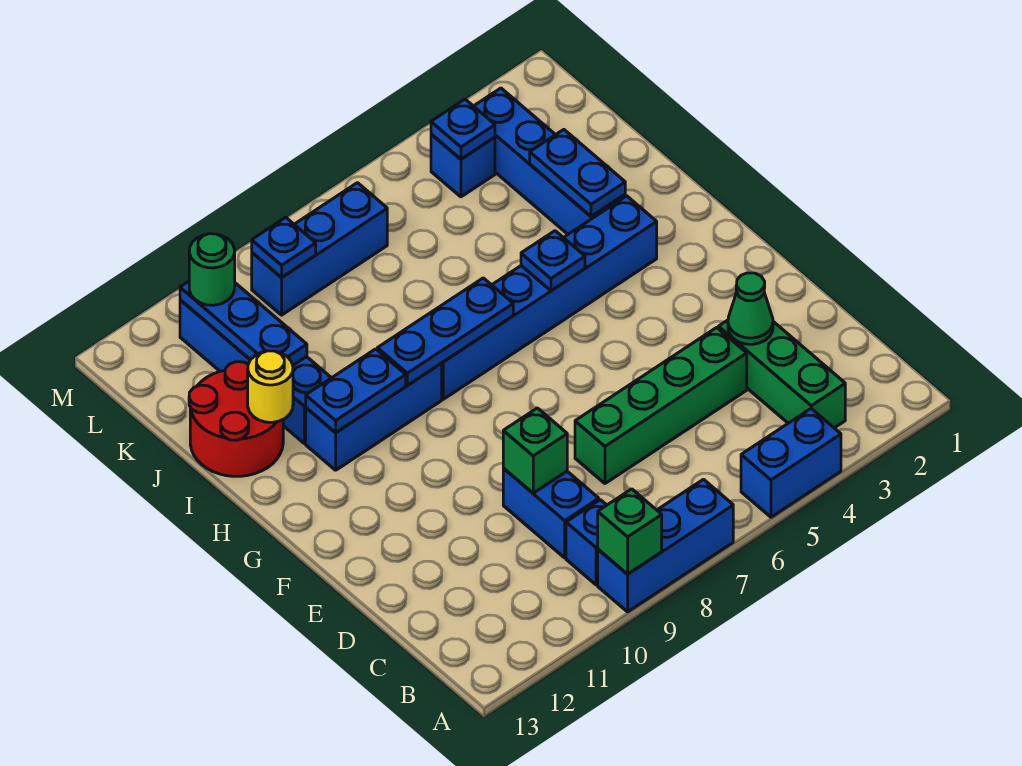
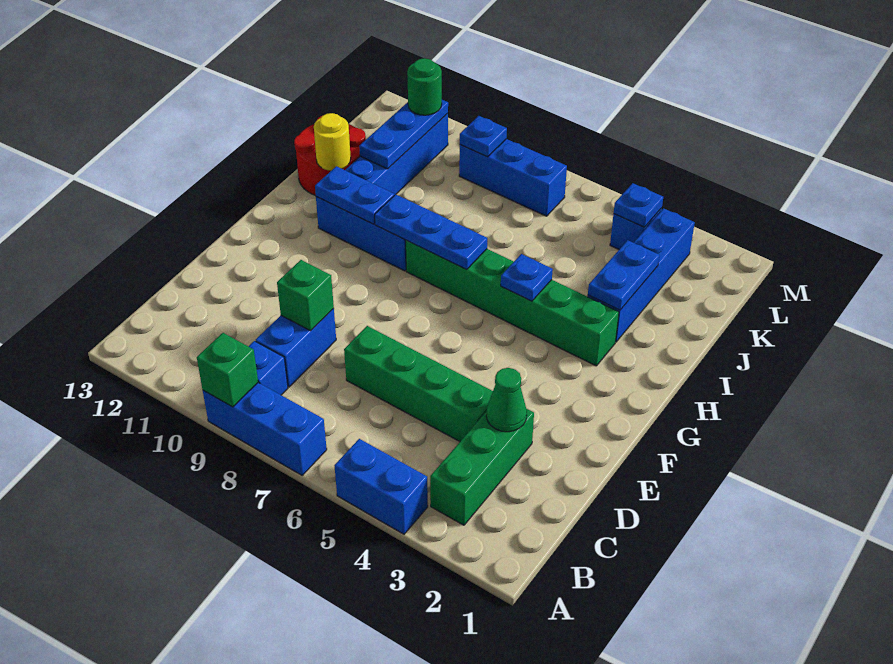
blue brick H3:H8 level 1 -> green brick H3:H8 level 1

